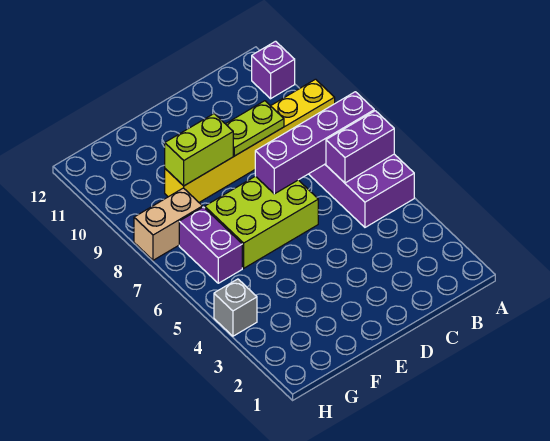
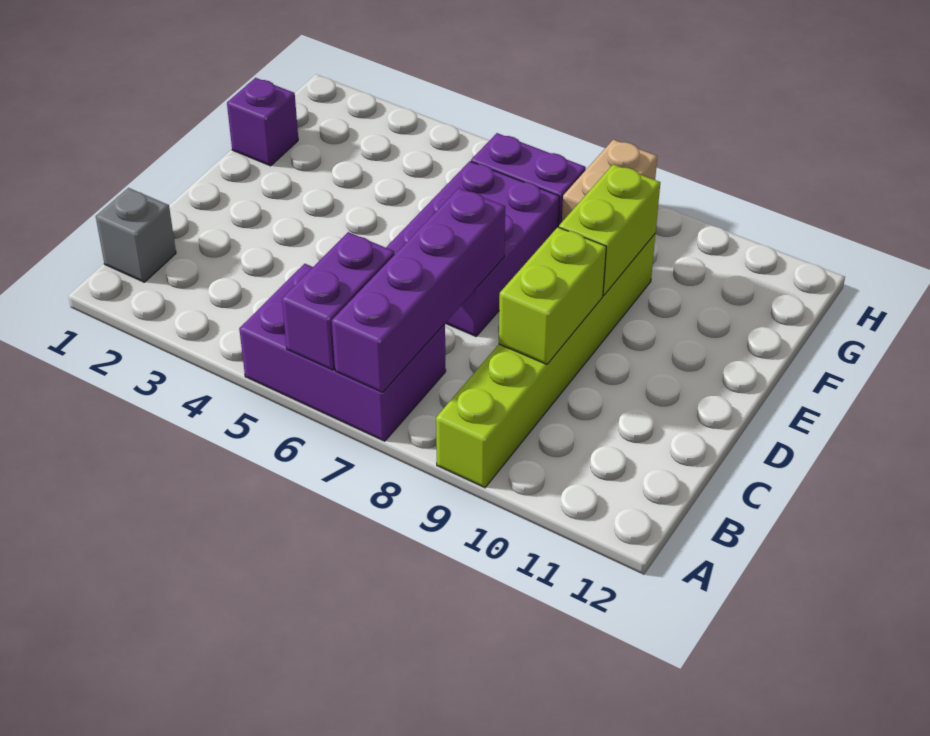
yellow brick A9:F9 level 1 -> lime brick A9:F9 level 1
purple brick A11 level 1 -> purple brick F1 level 1
lime plate C9:D9 level 2 -> lime brick C9:D9 level 2
lime brick D6:F7 level 1 -> purple brick D6:F7 level 1
grey brick H4 level 1 -> grey brick B1 level 1

